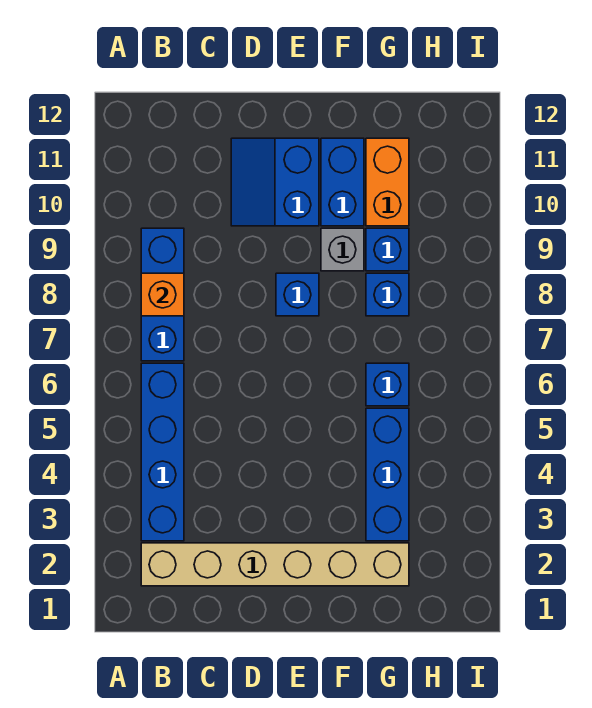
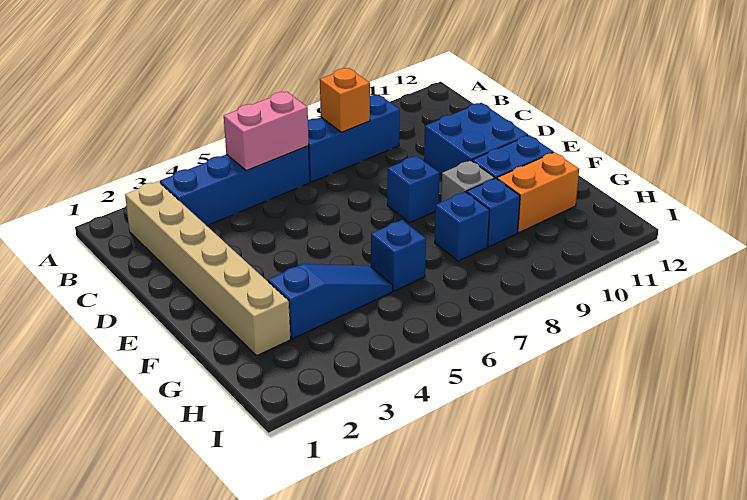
none -> pink brick B5:B6 level 2
blue slope D10:E11 level 1 top E -> blue brick D10:E11 level 1
blue brick G3:G5 level 1 -> blue slope G3:G5 level 1 top 3

